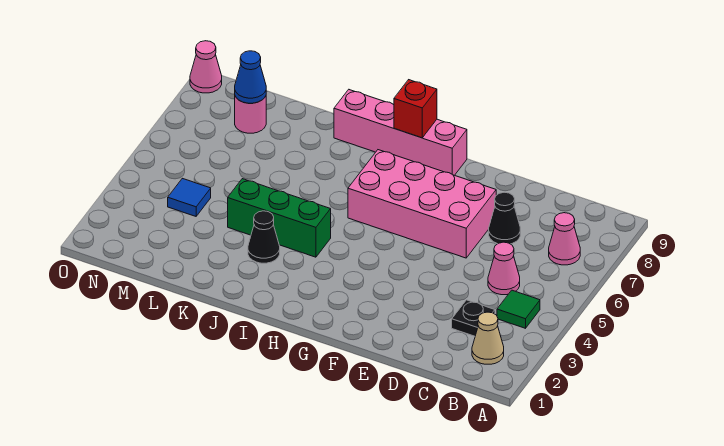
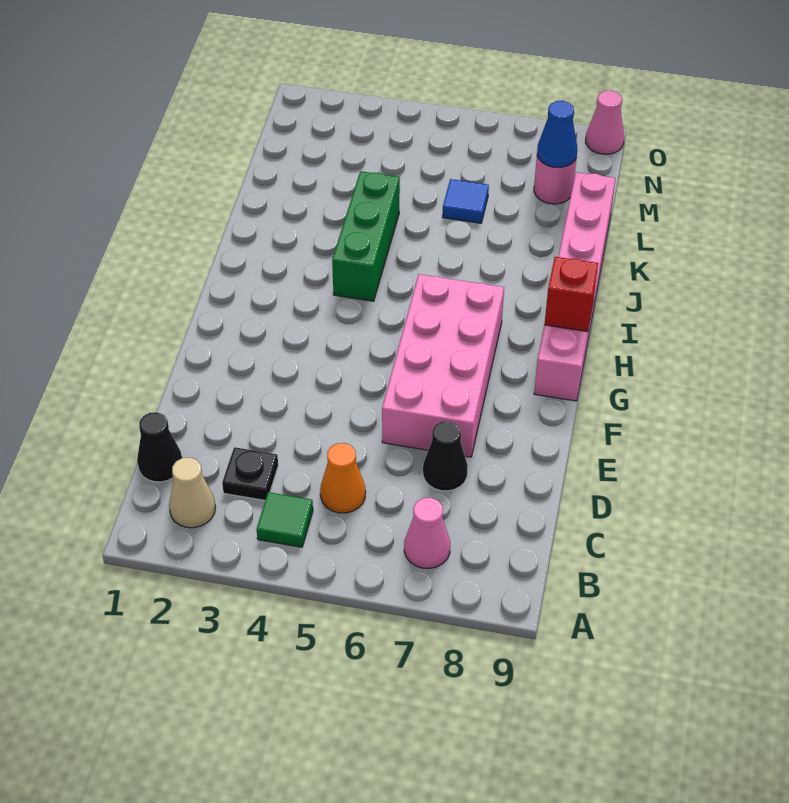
pink cone C5 level 1 -> orange cone C5 level 1
pink brick G9:J9 level 1 -> pink brick G9:L9 level 1
black cone J3 level 1 -> black cone C1 level 1
blue tile M4 level 1 -> blue tile L6 level 1

